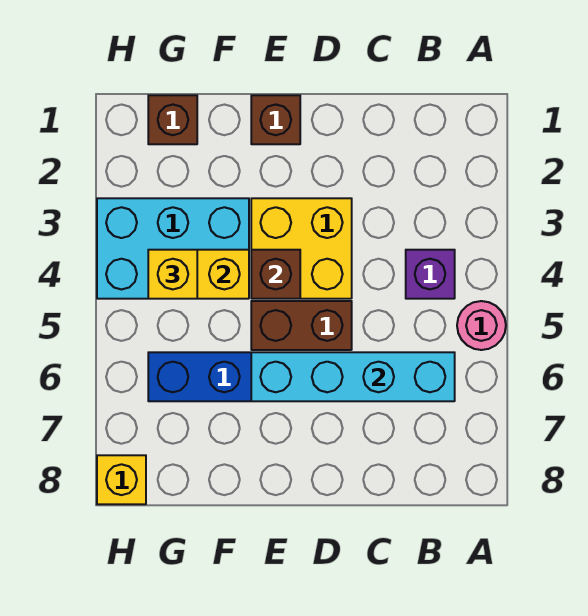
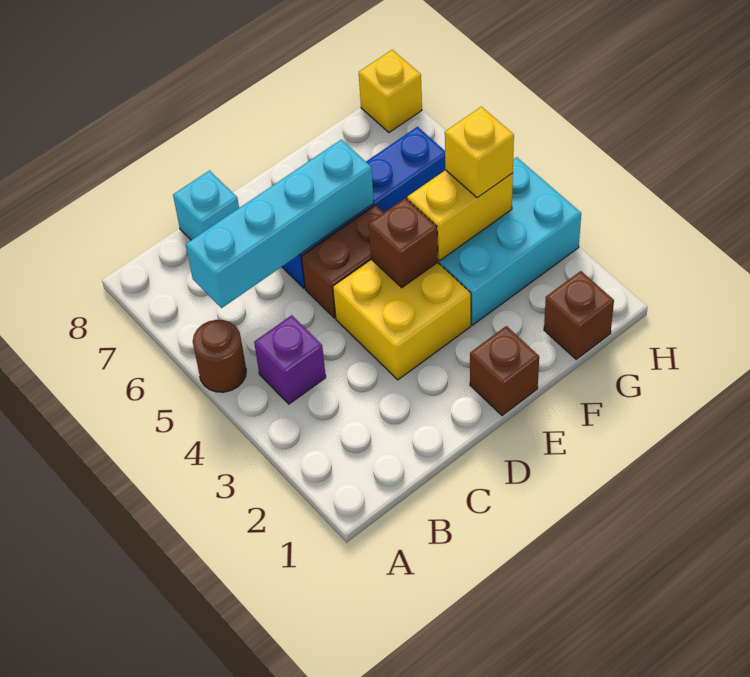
pink round brick A5 level 1 -> brown round brick A5 level 1
none -> cyan brick C8 level 1

